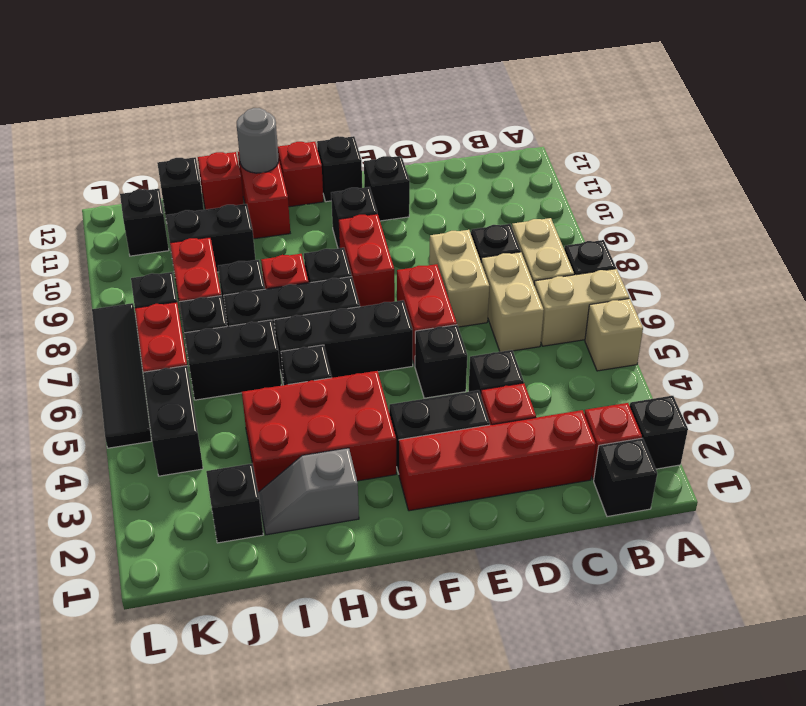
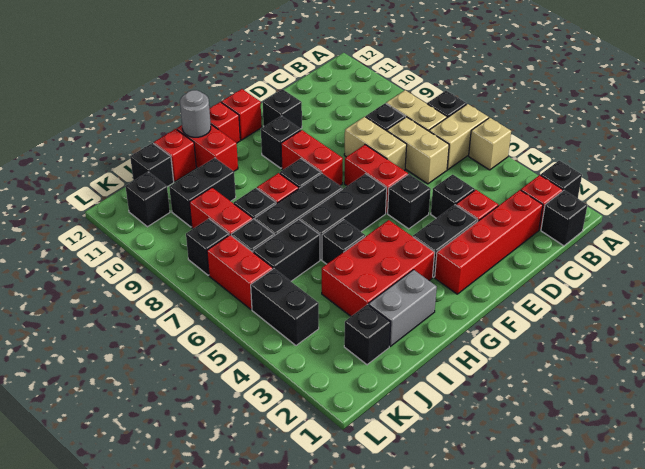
black brick F12 level 1 -> red brick F12 level 1
grey slope H2:I2 level 1 top H -> grey brick H2:I2 level 1
black tile L5:L8 level 1 -> none

